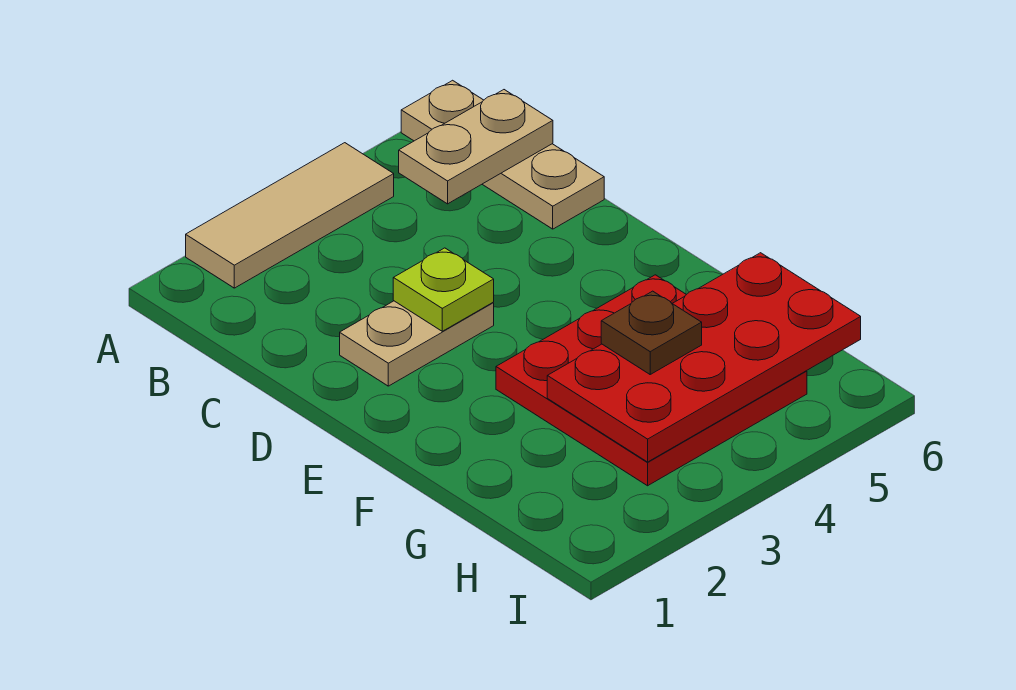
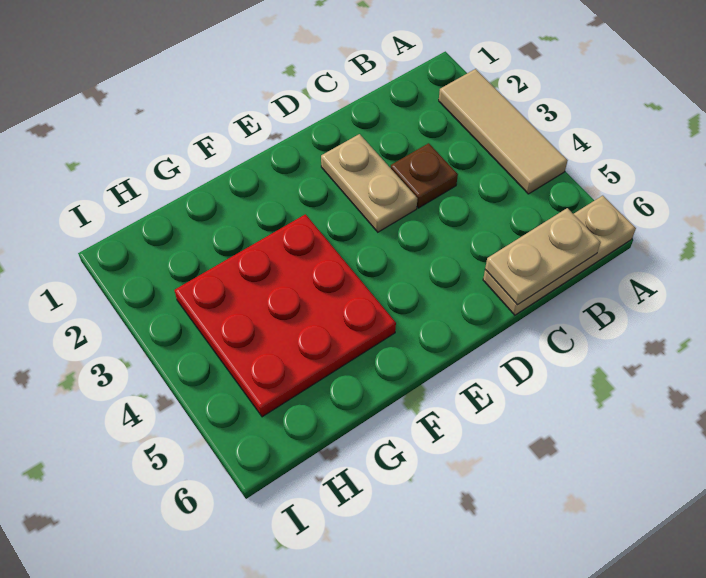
tan plate B5:B6 level 2 -> tan plate B6:C6 level 2
lime plate D3 level 2 -> none
red plate G3:H6 level 2 -> none
brown plate G4 level 3 -> brown plate C3 level 1

